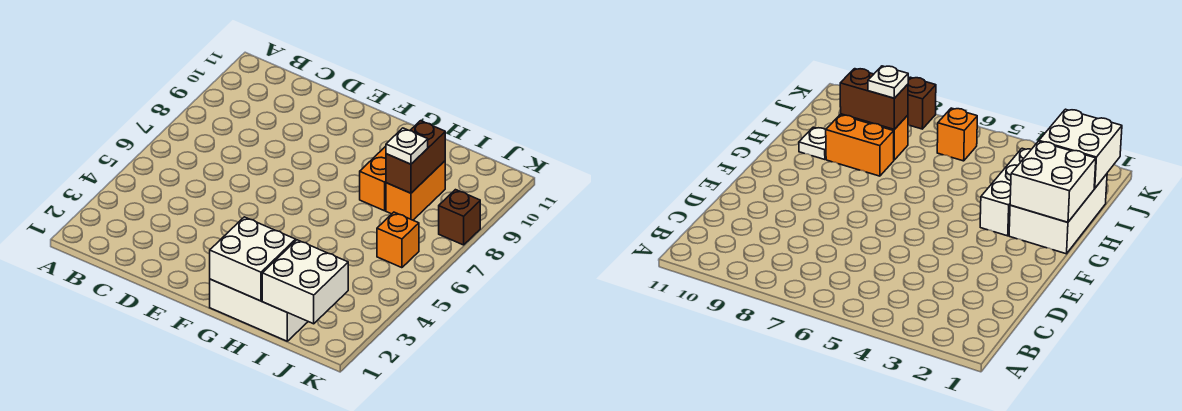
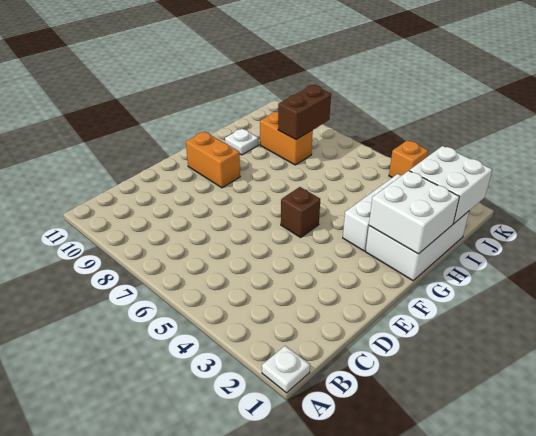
orange brick H8:H9 level 1 -> orange brick F9:F10 level 1
brown brick I8:I9 level 2 -> brown brick I8:J8 level 2
white plate I8 level 3 -> white plate A1 level 1
orange brick J6 level 1 -> orange brick K4 level 1
brown brick K8 level 1 -> brown brick F5 level 1

